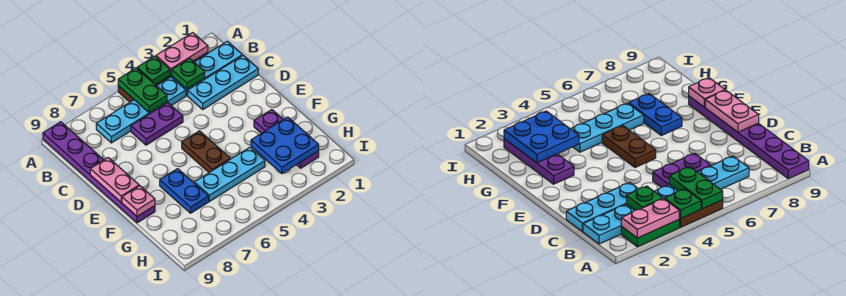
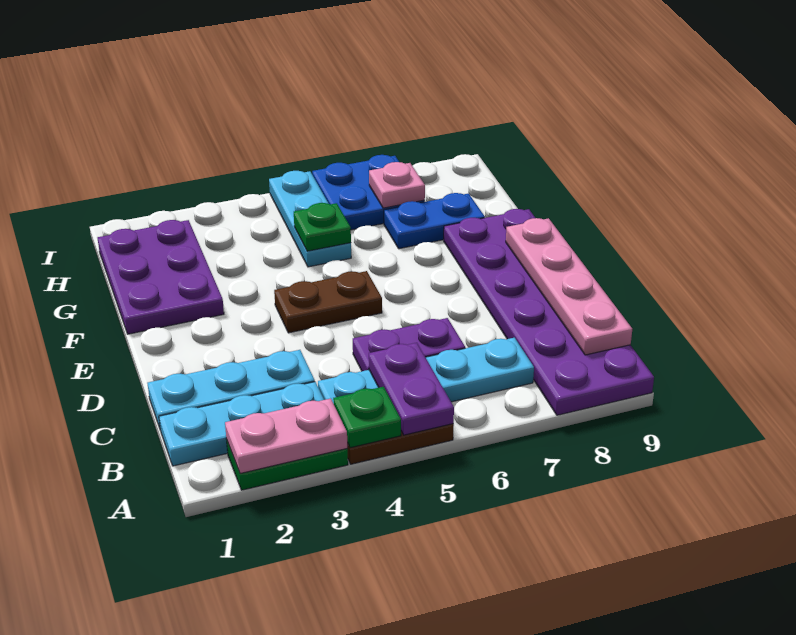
green plate A5:B5 level 2 -> purple plate A5:B5 level 2
purple plate A9:F9 level 1 -> purple plate A8:F9 level 1
green plate B3 level 2 -> green plate G5 level 2
pink plate D9:E9 level 2 -> pink plate B9:E9 level 2
brown plate E5:F5 level 1 -> brown plate E4:E5 level 1
purple plate F2:H2 level 1 -> purple plate F1:H2 level 1
blue plate F7:G7 level 1 -> blue plate G7:G8 level 1
pink plate F9 level 2 -> pink plate H7 level 2
blue plate G2:H3 level 2 -> blue plate H6:I7 level 1
cyan plate G4:G6 level 1 -> cyan plate G5:I5 level 1

